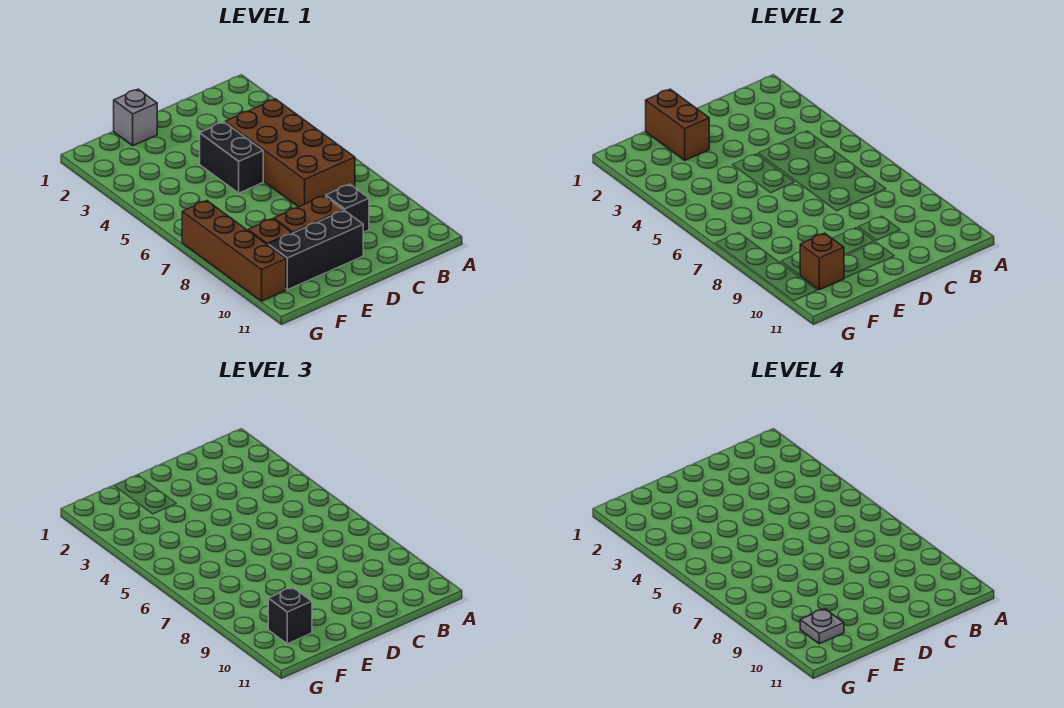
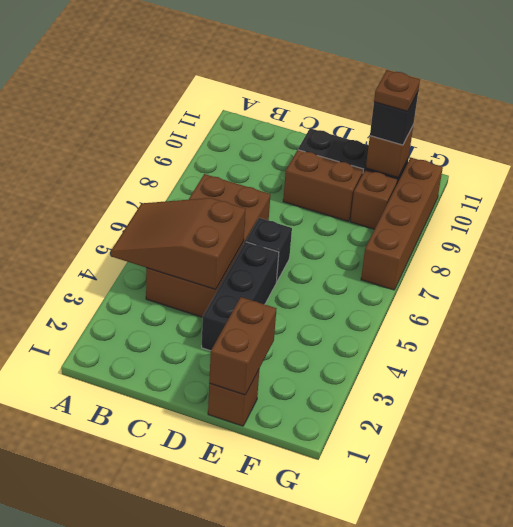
none -> brown slope A4:C5 level 2 top C
black brick C9 level 1 -> black brick D6 level 1
black brick D4:D5 level 1 -> black brick D3:D5 level 1
grey brick E1 level 1 -> brown brick E1 level 1
grey plate F10 level 4 -> brown plate F10 level 4

